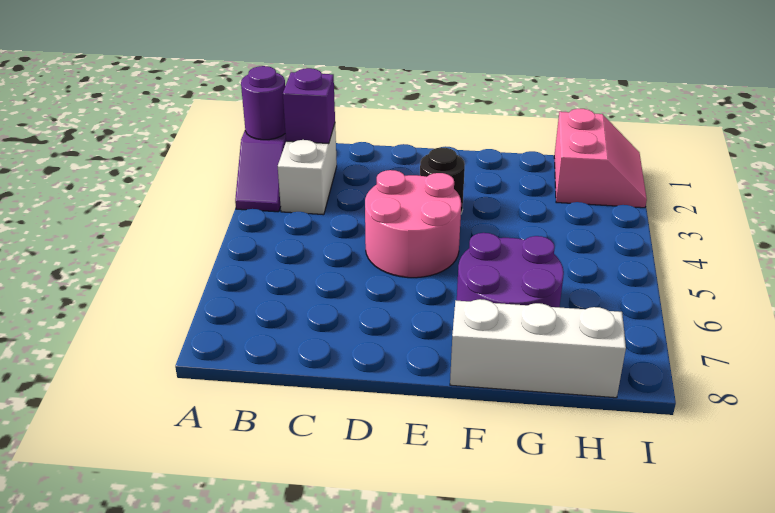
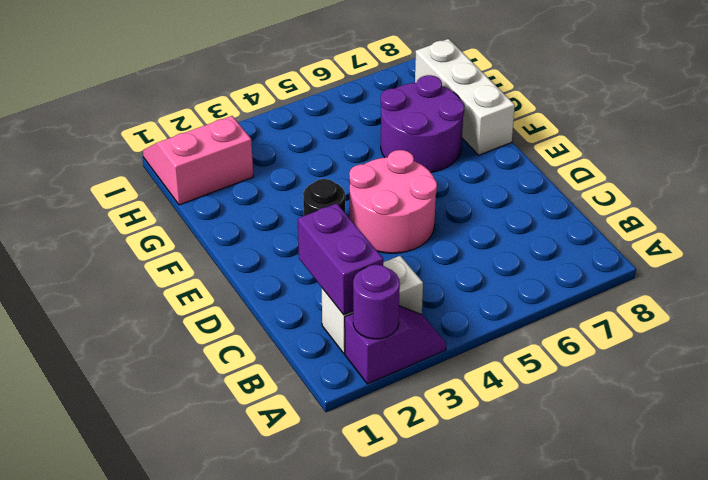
purple brick B2 level 2 -> purple brick B2:C2 level 2

